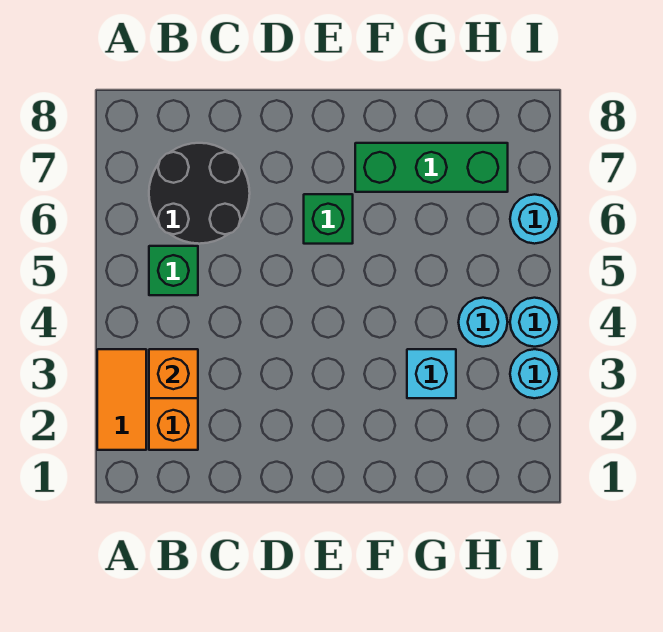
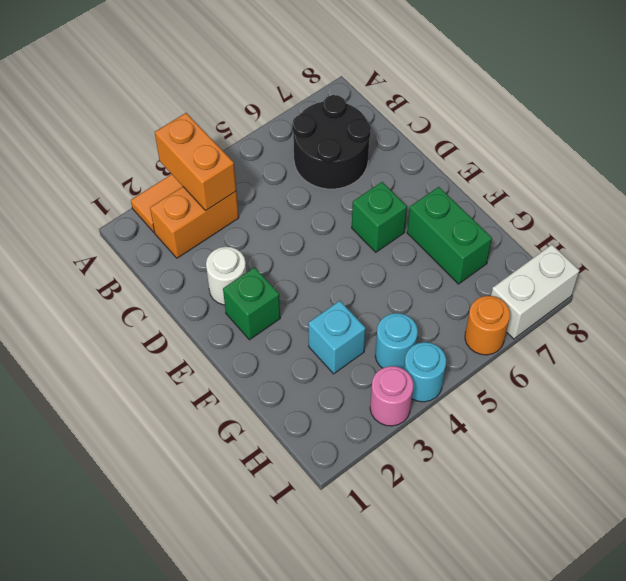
orange brick B3 level 2 -> orange brick A3:B3 level 2
green brick B5 level 1 -> green brick E2 level 1
none -> white round brick D2 level 1
green brick F7:H7 level 1 -> green brick F7:G7 level 1
cyan round brick I3 level 1 -> pink round brick I3 level 1
cyan round brick I6 level 1 -> orange round brick I6 level 1
none -> white brick I7:I8 level 1

